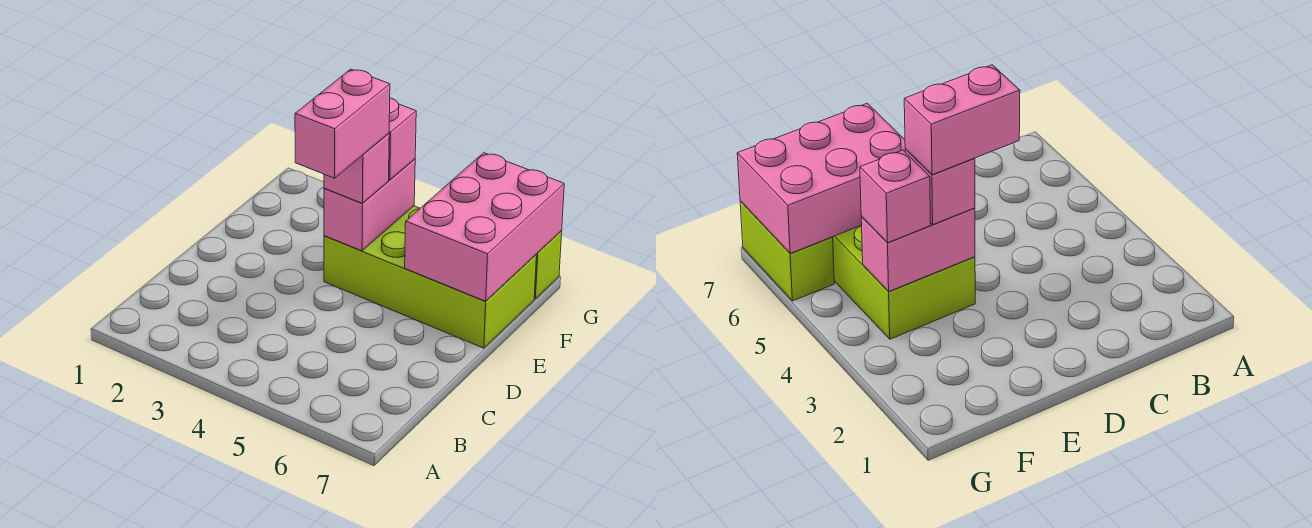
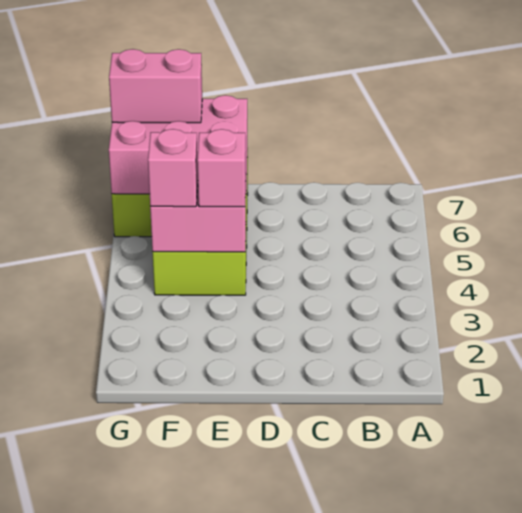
pink brick D4:E4 level 4 -> pink brick F7:G7 level 3

